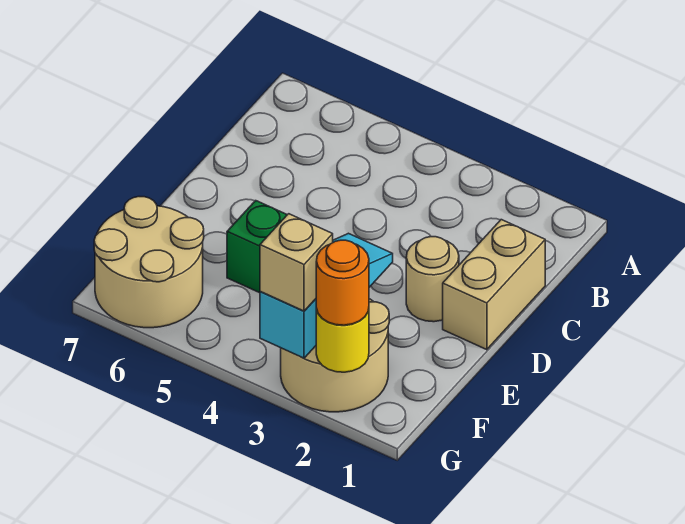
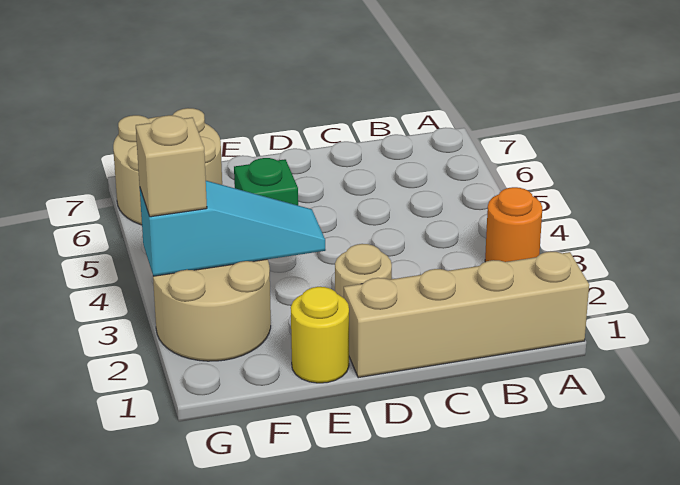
tan brick C1:D1 level 1 -> tan brick A1:D1 level 1
yellow round brick G2 level 2 -> yellow round brick E1 level 1
orange round brick G2 level 3 -> orange round brick A3 level 1

